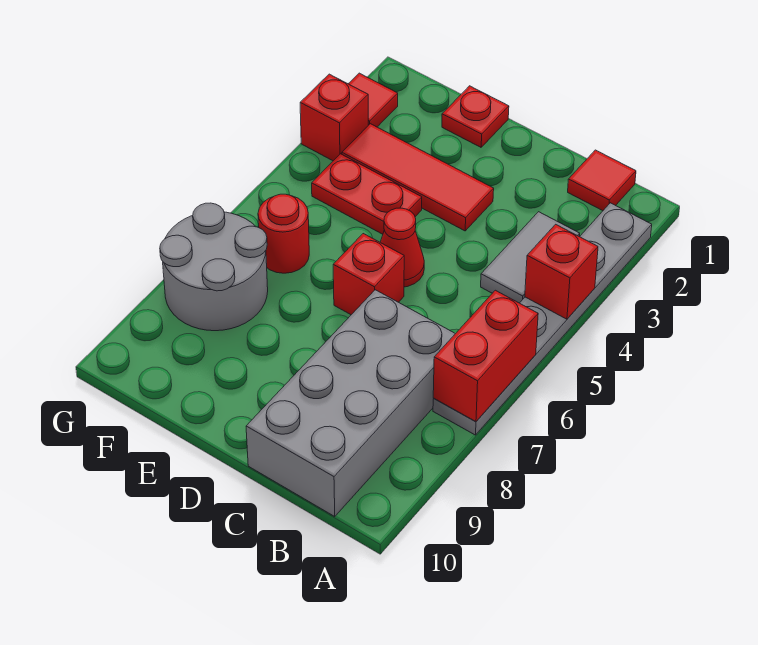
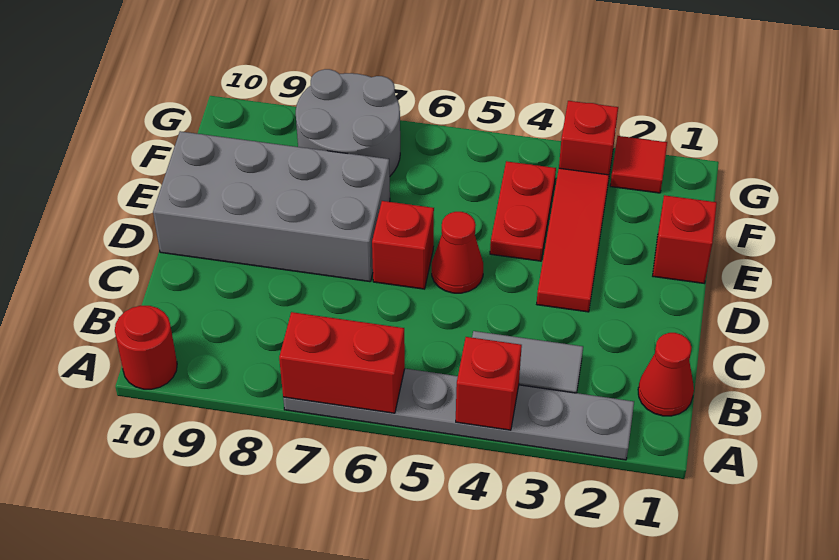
red tile B1 level 1 -> red cone B1 level 1
grey brick B7:C10 level 1 -> grey brick D7:E10 level 1
red plate E1 level 1 -> red brick E1 level 1
red round brick F6 level 1 -> red round brick A10 level 1

